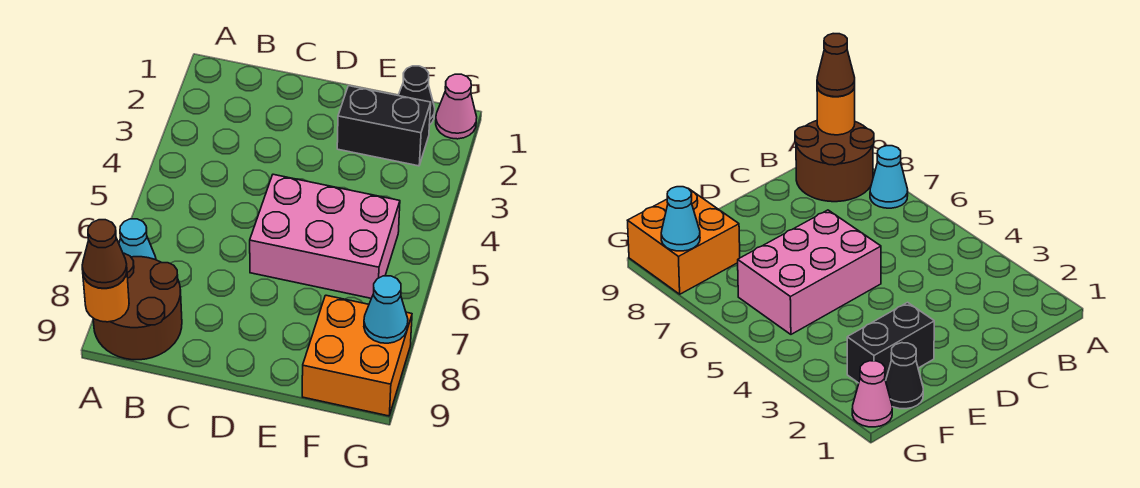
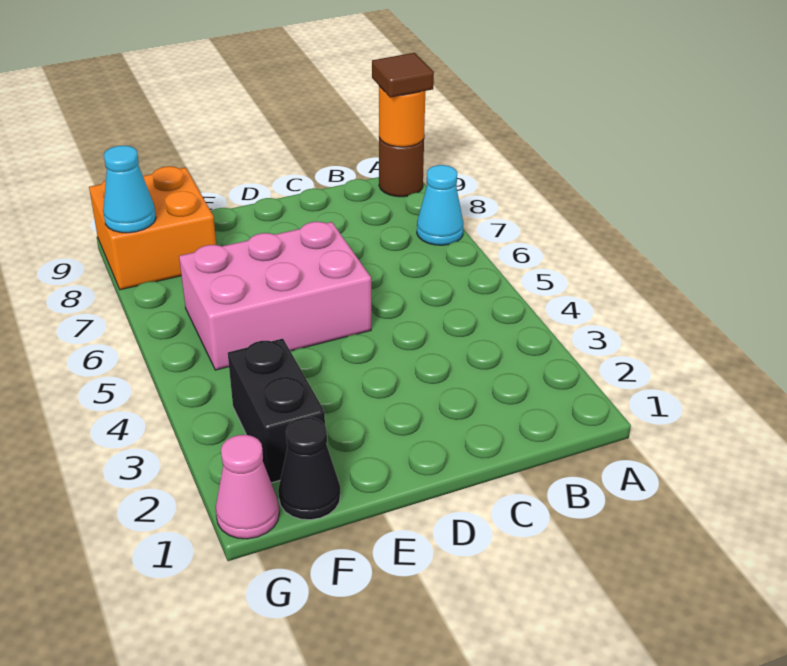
brown round brick A8:B9 level 1 -> brown round brick A9 level 1
brown cone A9 level 3 -> brown tile A9 level 3
black brick E2:F2 level 1 -> black brick F2:F3 level 1

